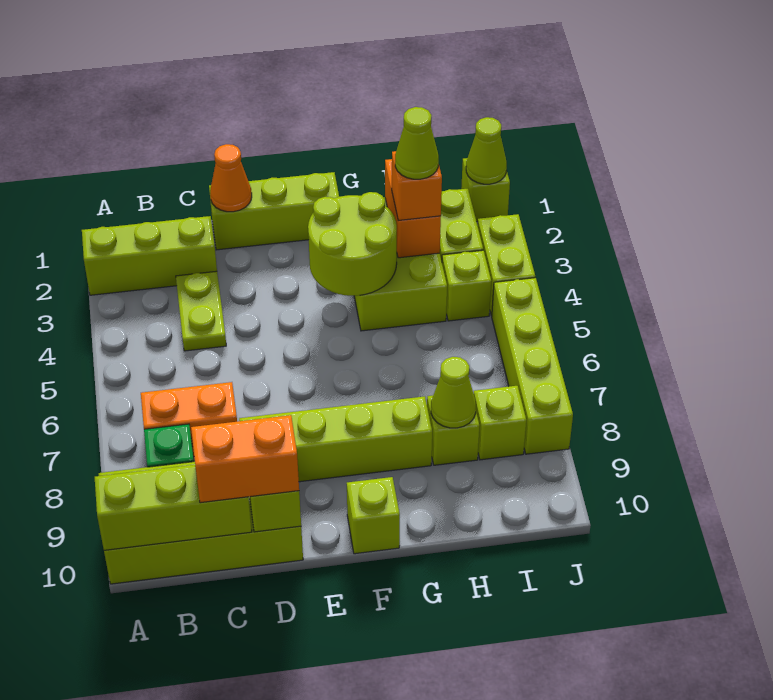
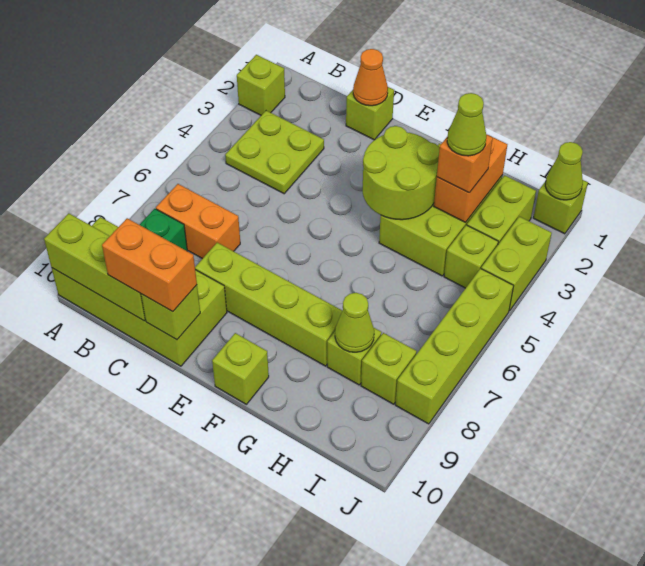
lime brick A2:C2 level 1 -> lime brick A2 level 1
lime plate C3:C4 level 1 -> lime plate B3:C4 level 1
lime brick D1:F1 level 1 -> lime brick D1 level 1

